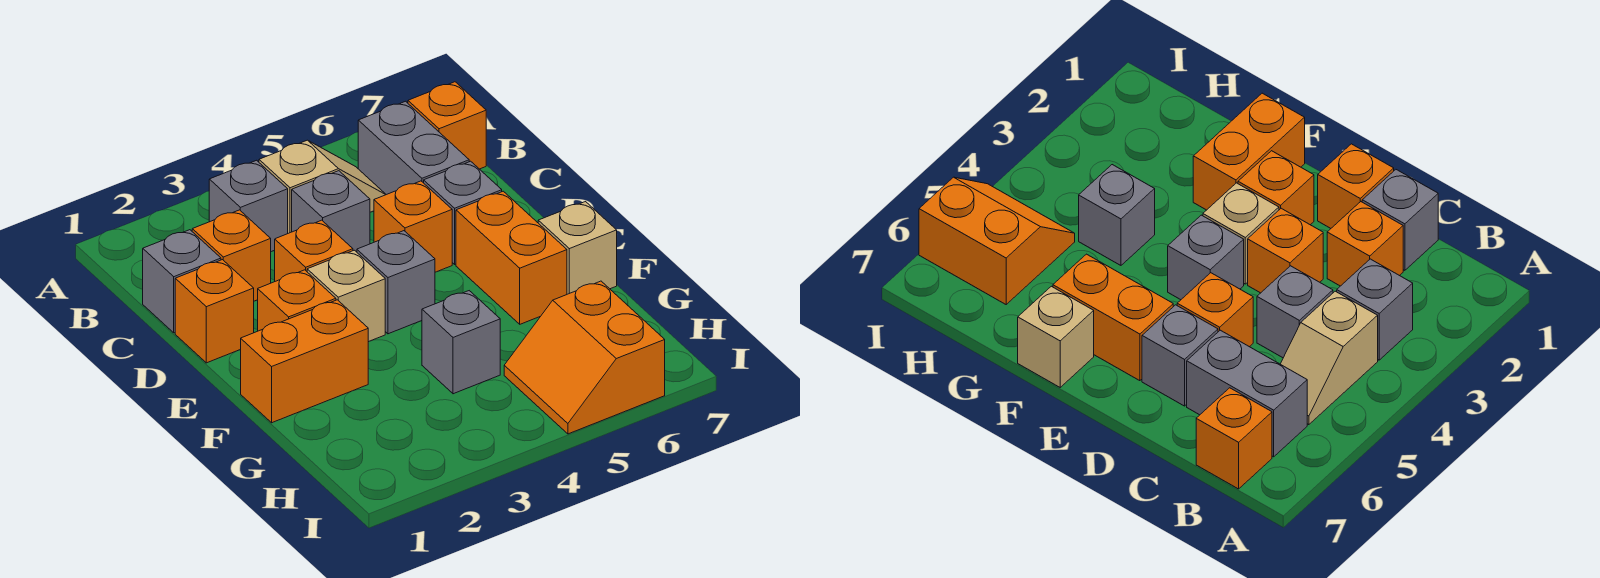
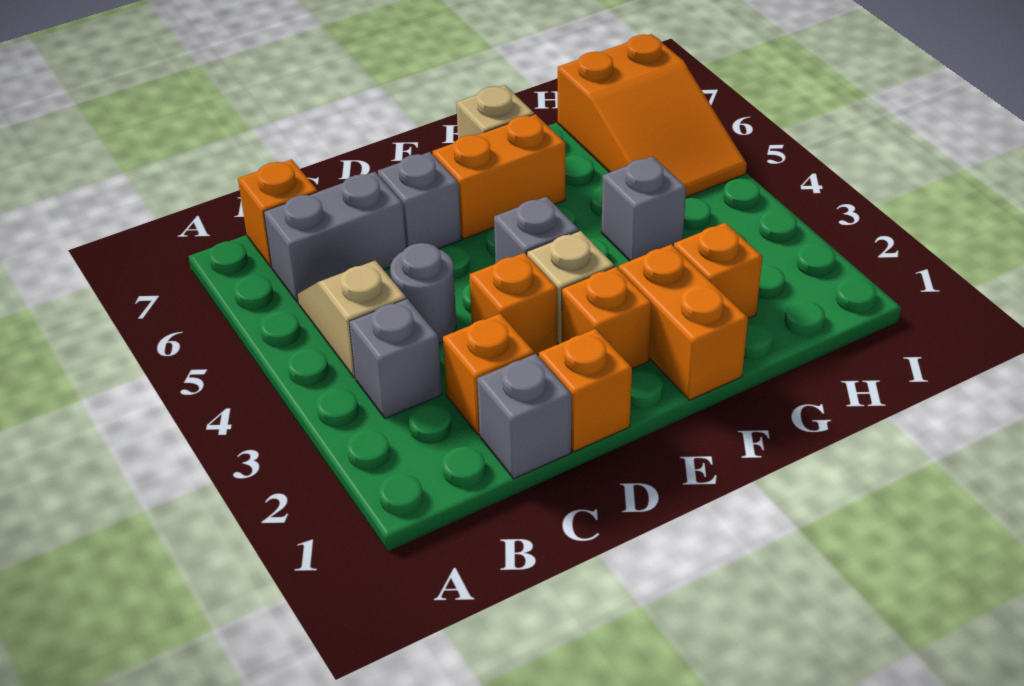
grey brick C4 level 1 -> grey round brick C4 level 1
orange brick D5 level 1 -> orange brick G2 level 1
orange slope H5:I6 level 1 top 6 -> orange slope H5:I7 level 1 top 7

